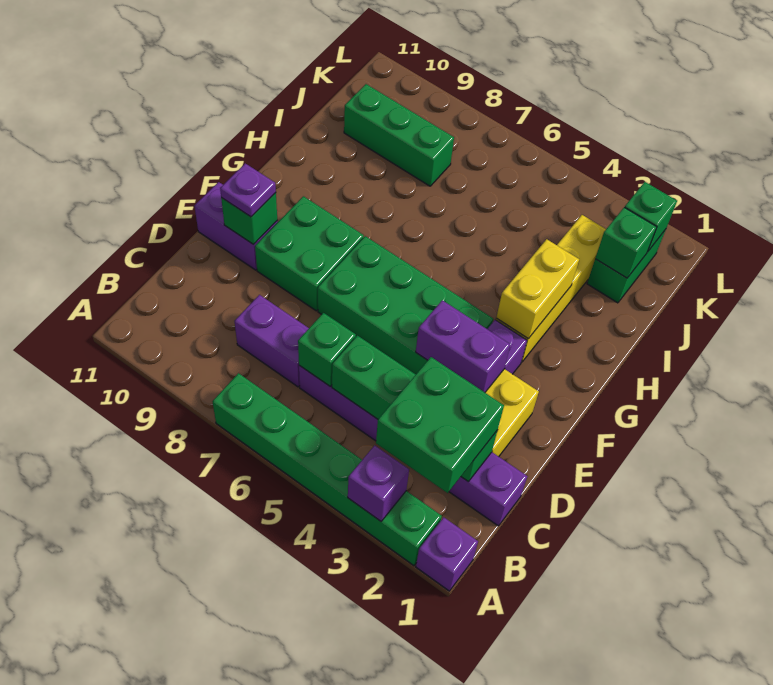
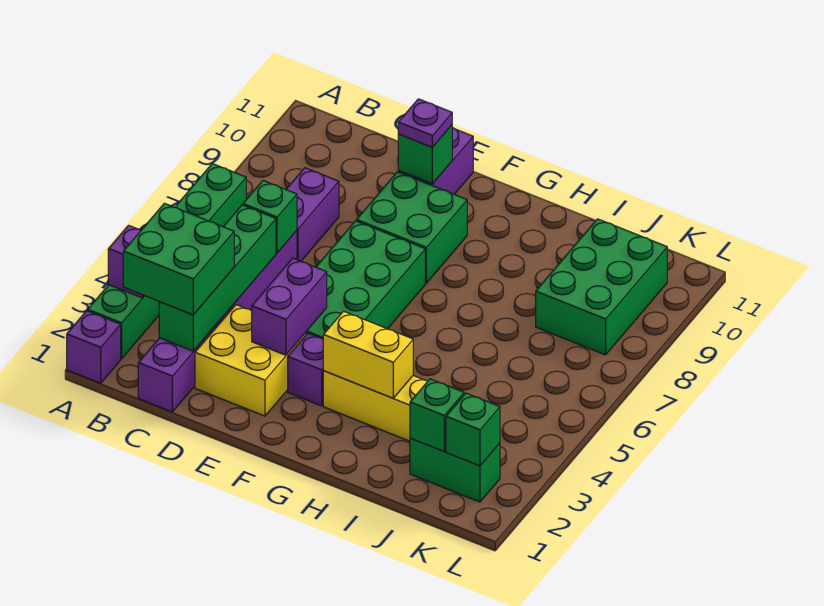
green brick J8:J10 level 1 -> green brick J8:K10 level 1

